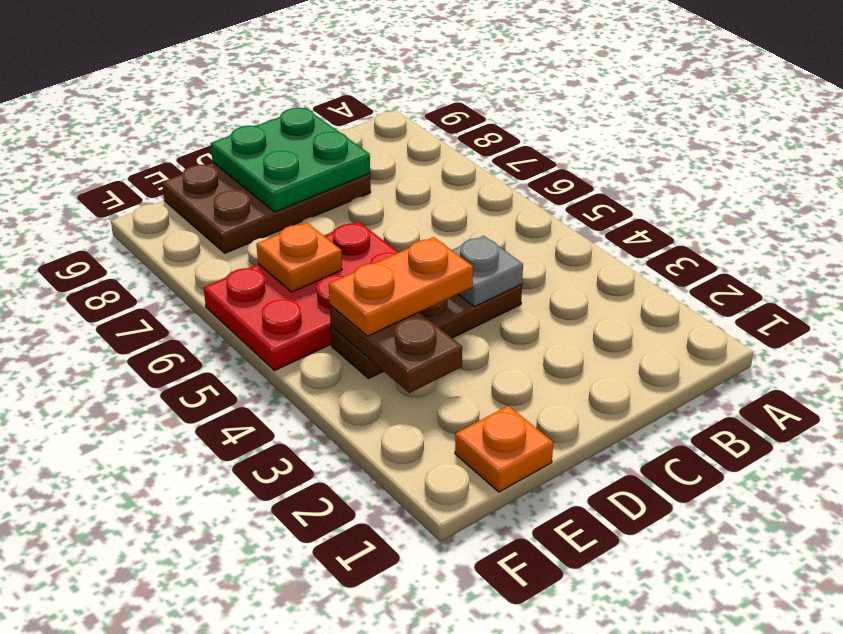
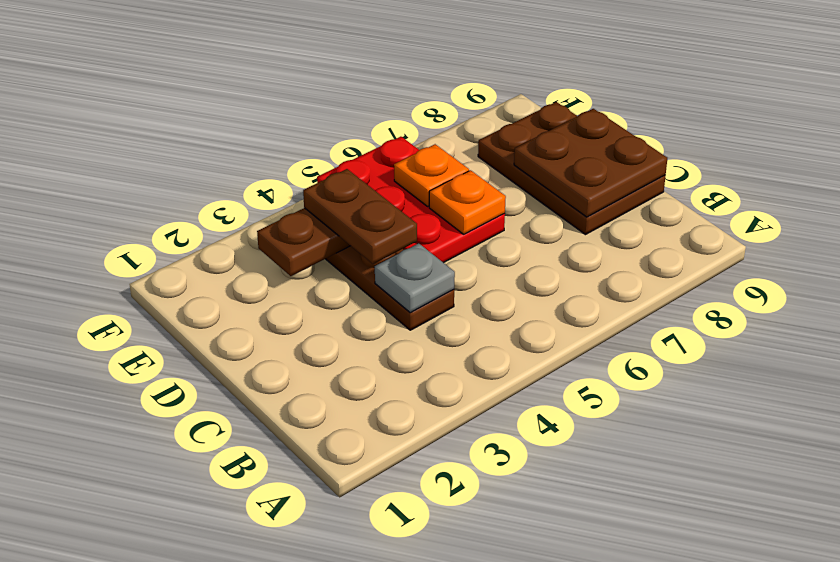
green plate C8:D9 level 2 -> brown plate C8:D9 level 2
orange plate D4:E4 level 3 -> brown plate D4:E4 level 3
orange plate E1 level 1 -> orange plate D6 level 2

